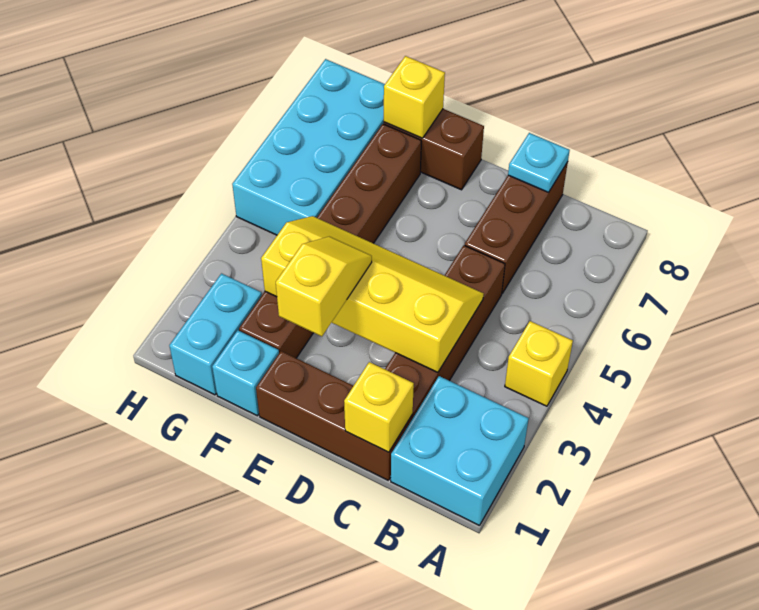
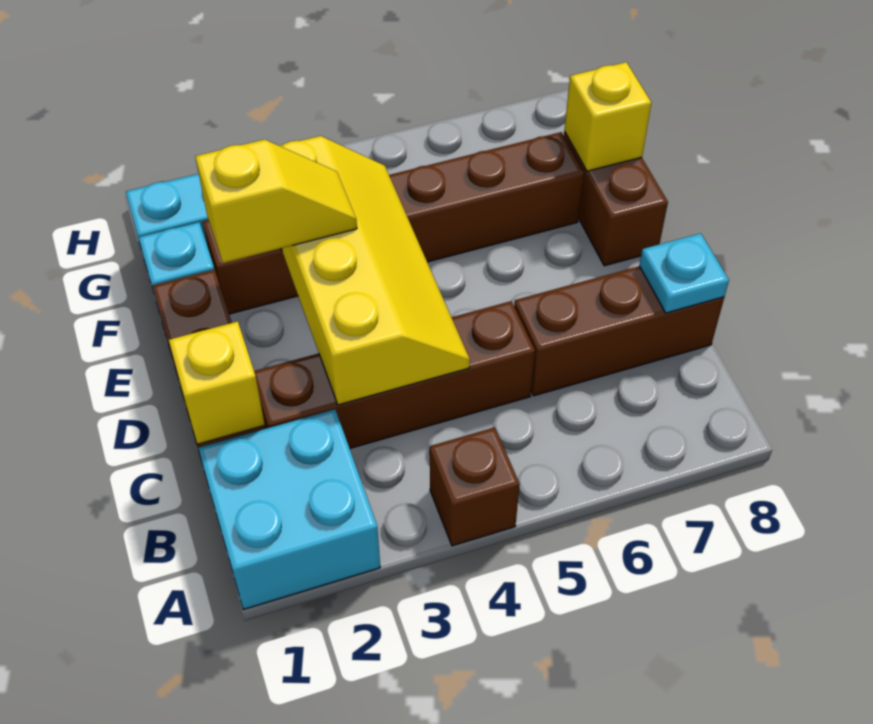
yellow brick A4 level 1 -> brown brick A4 level 1
cyan brick G5:H8 level 1 -> none

